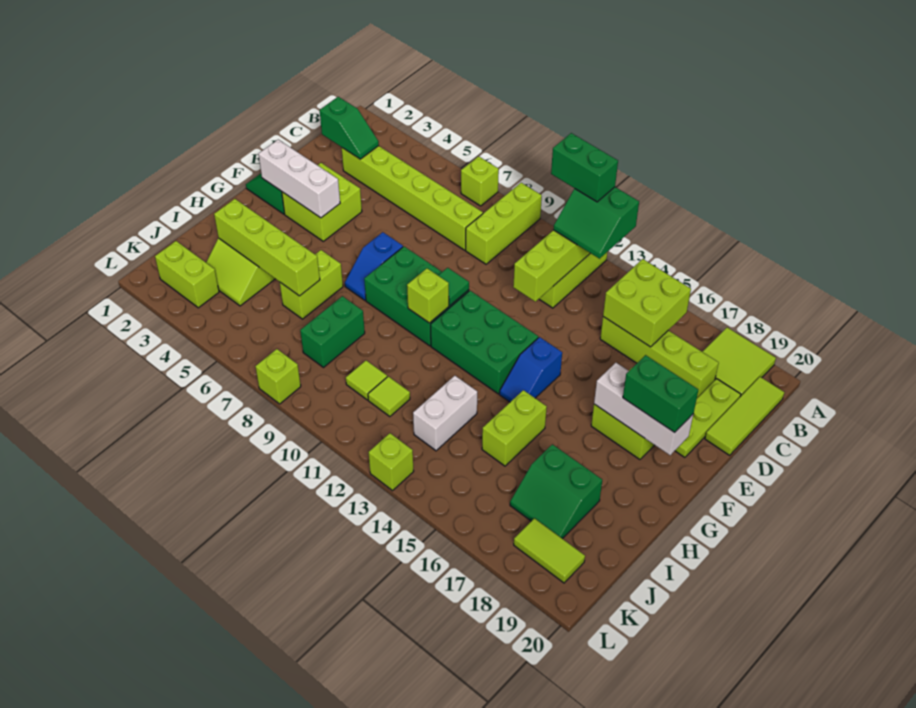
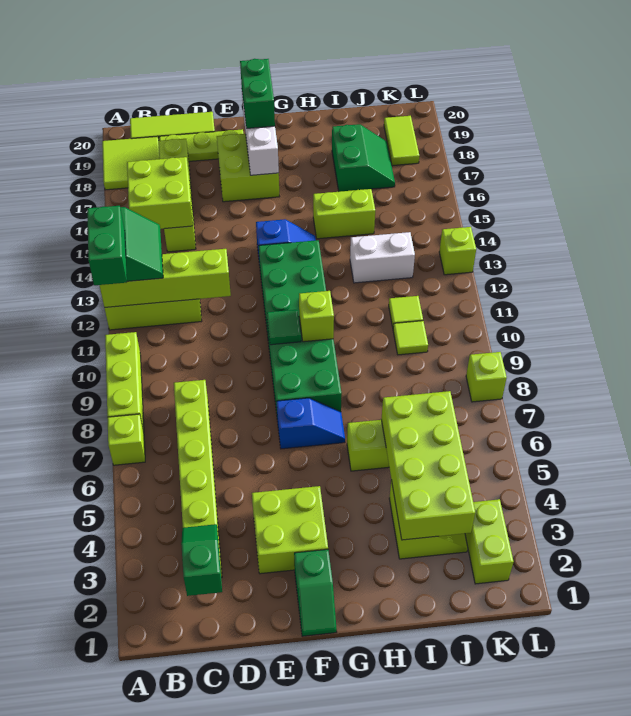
lime brick A9:C9 level 1 -> lime brick A8:A10 level 1
white brick F2:F4 level 2 -> none
lime brick I3:I6 level 2 -> lime brick I3:J6 level 2
green brick I8:J8 level 1 -> none

